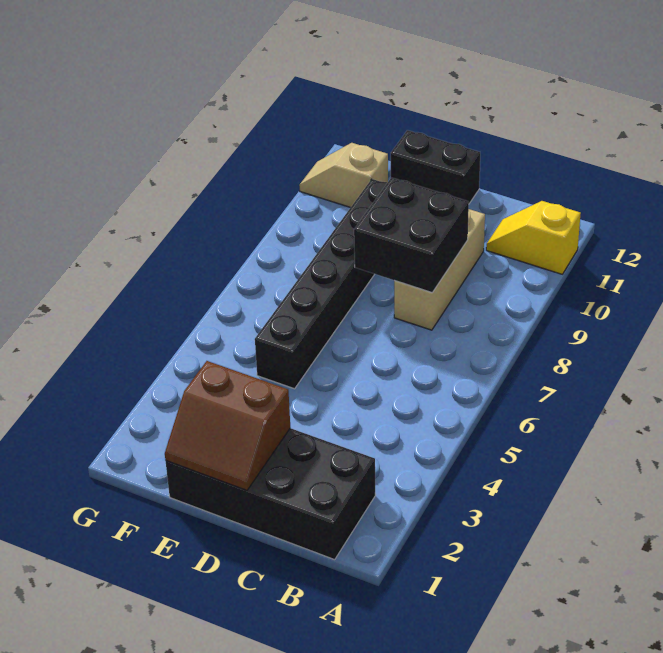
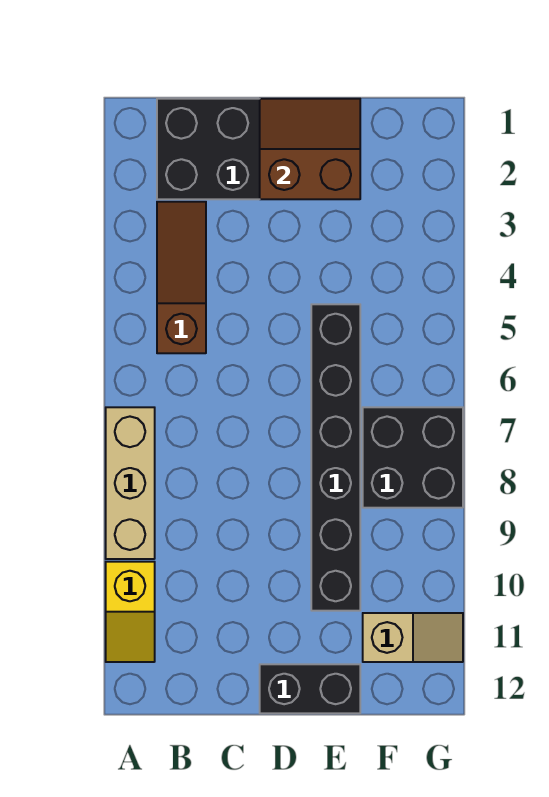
yellow slope A11:B11 level 1 top A -> yellow slope A10:A11 level 1 top 10
none -> brown slope B3:B5 level 1 top 5
tan brick C8:C10 level 1 -> tan brick A7:A9 level 1
black brick C8:D9 level 2 -> black brick F7:G8 level 1

